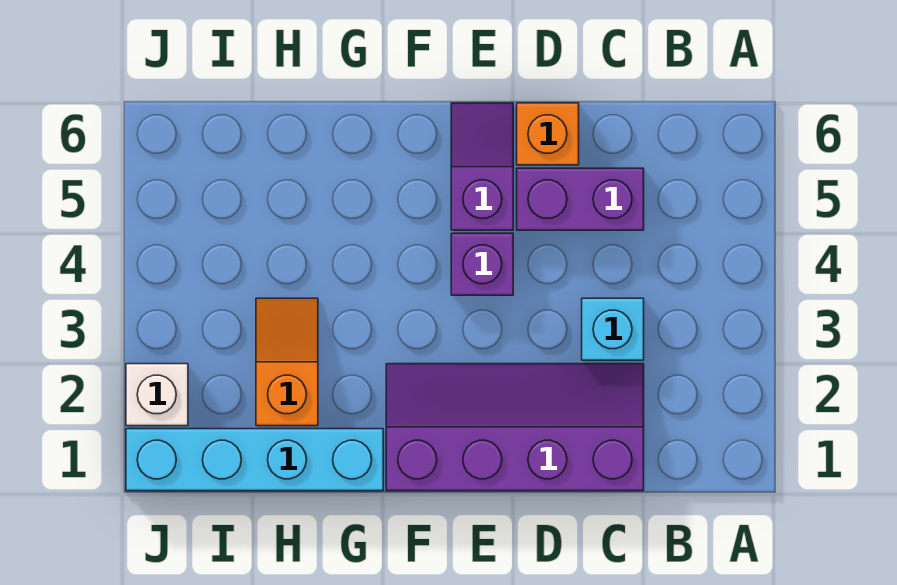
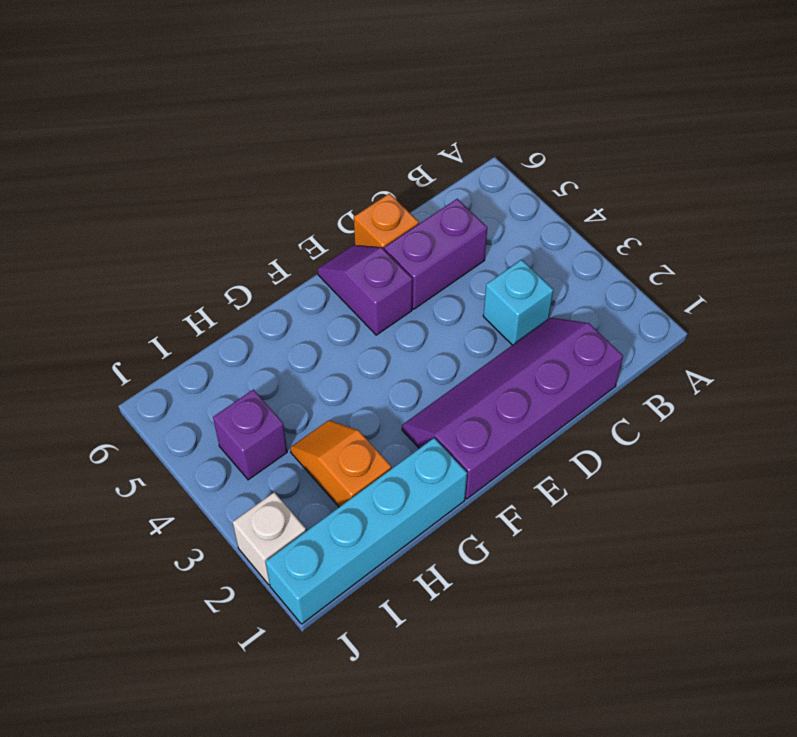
purple brick E4 level 1 -> purple brick I4 level 1

